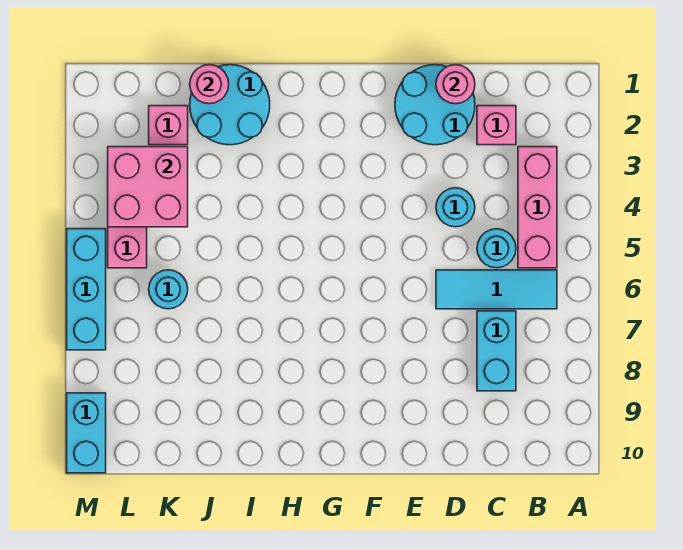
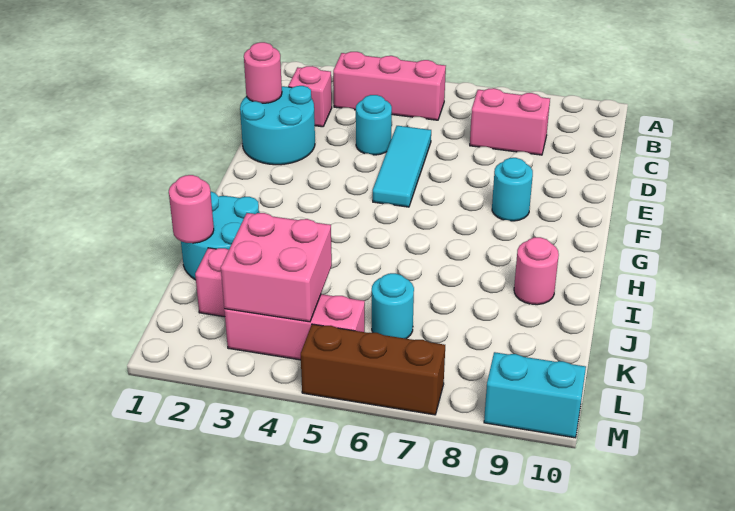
cyan tile B6:D6 level 1 -> cyan tile D5:F5 level 1
cyan round brick C5 level 1 -> cyan round brick F8 level 1
cyan brick C7:C8 level 1 -> pink brick C7:C8 level 1
none -> pink round brick I9 level 1
cyan brick M5:M7 level 1 -> brown brick M5:M7 level 1

